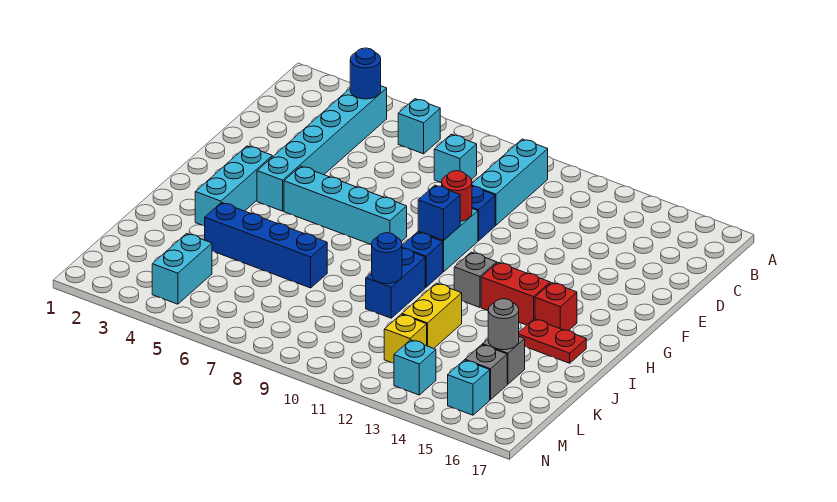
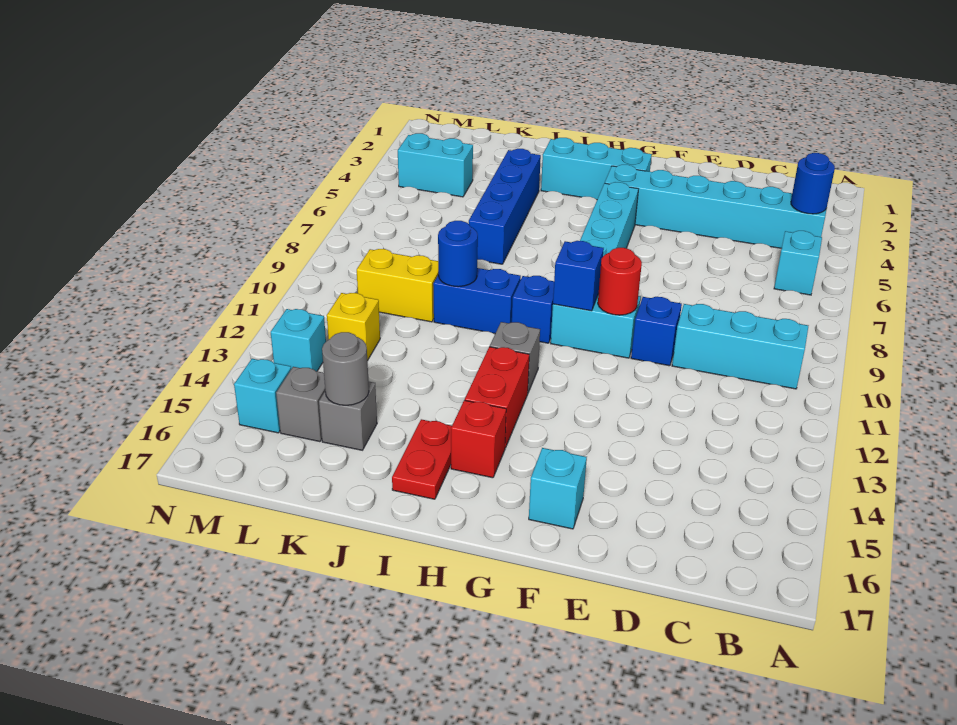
cyan brick C8 level 1 -> cyan brick F16 level 1
yellow brick J12:K12 level 1 -> yellow brick K10:L10 level 1

